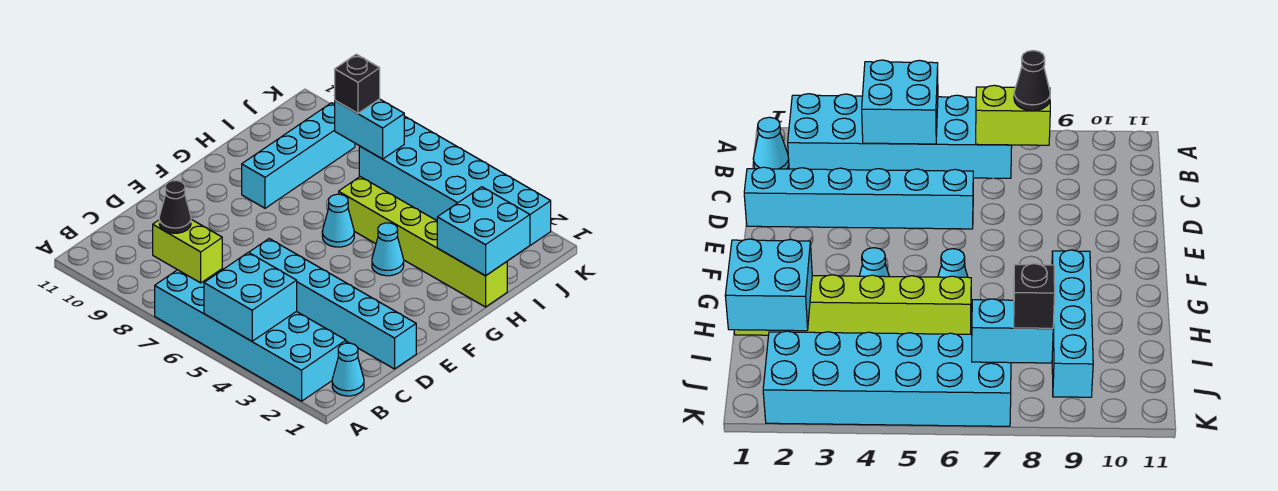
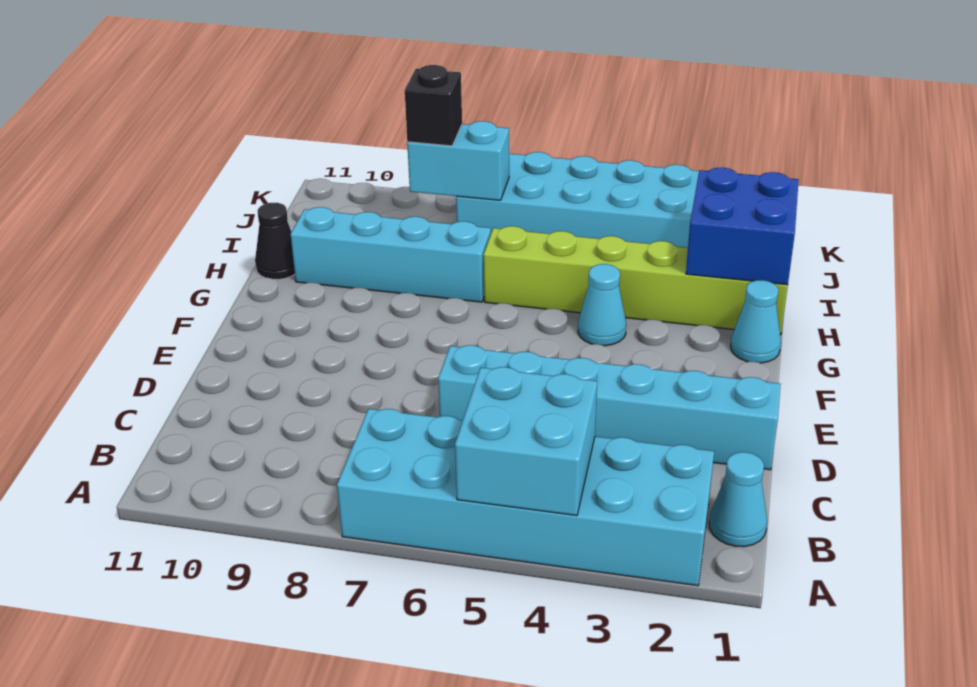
lime brick B7:B8 level 2 -> none
black cone B8 level 3 -> black cone H11 level 1
cyan cone G6 level 1 -> cyan cone G1 level 1
cyan brick G9:J9 level 1 -> cyan brick H7:H10 level 1
cyan brick H1:I2 level 2 -> blue brick H1:I2 level 2

